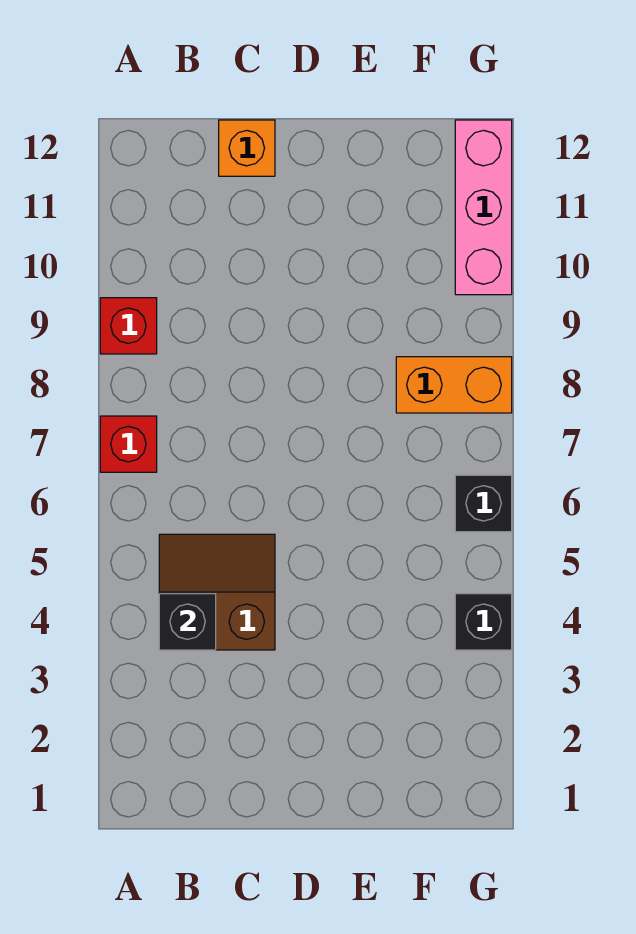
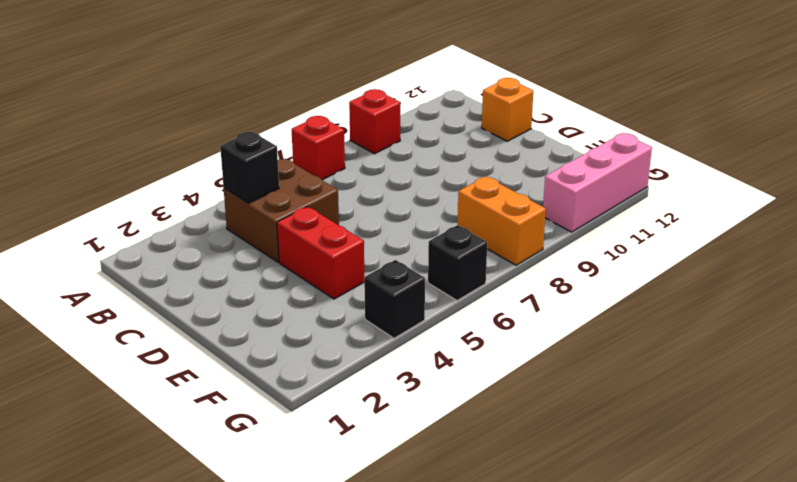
brown slope B4:C5 level 1 top 4 -> brown brick B4:C5 level 1
none -> red brick D4:E4 level 1

